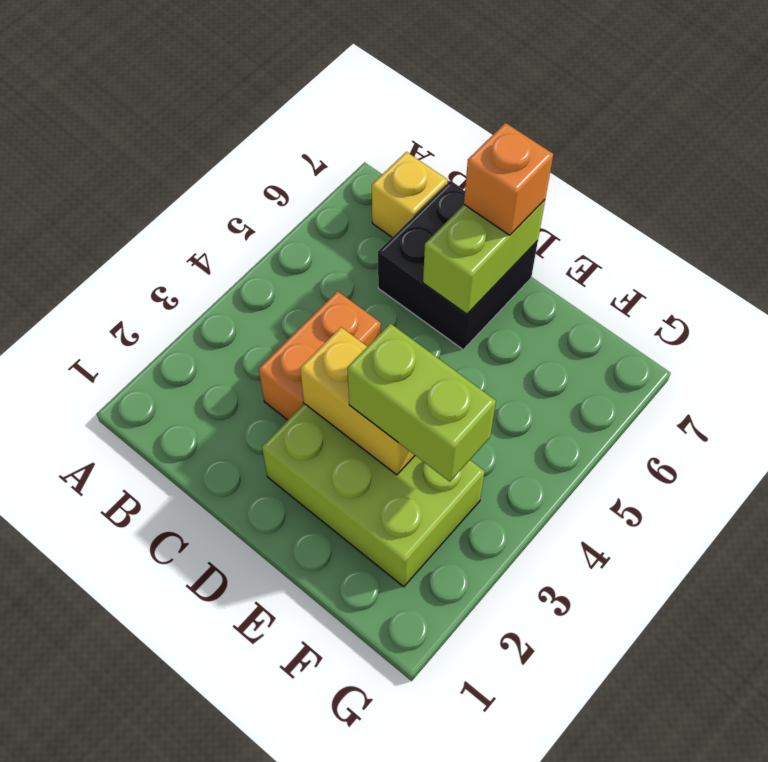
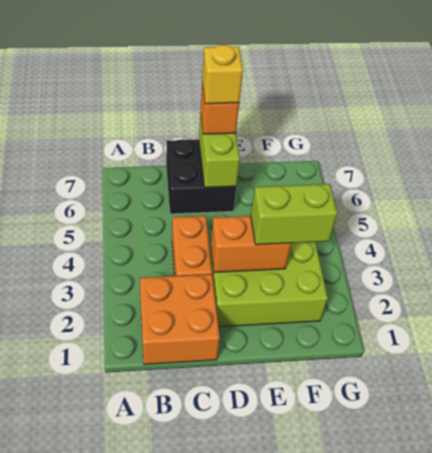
none -> orange brick B1:C2 level 1
yellow brick B7 level 1 -> yellow brick D7 level 4
yellow brick D3:E3 level 2 -> orange brick D3:E3 level 2

